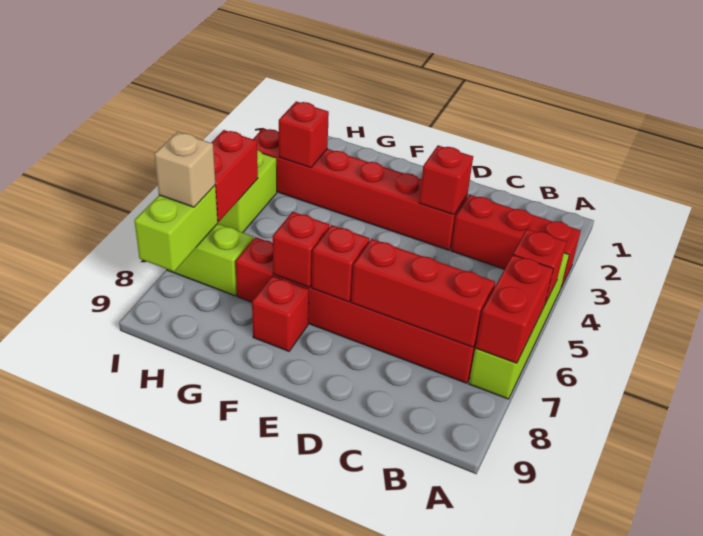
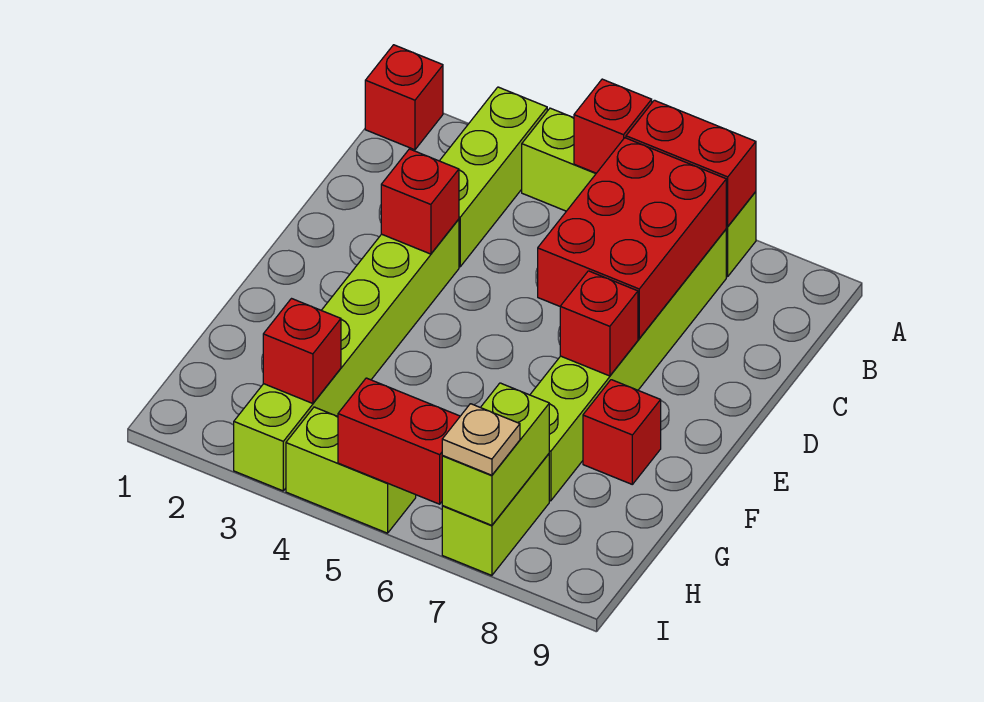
red brick A3:C3 level 1 -> lime brick A3:C3 level 1
red brick B7:G7 level 1 -> lime brick B7:G7 level 1
red brick B7:D7 level 2 -> red brick B6:D7 level 2
red brick D3:I3 level 1 -> lime brick D3:I3 level 1
red brick F7 level 2 -> red brick A1 level 1
lime brick I7:I8 level 2 -> lime brick H7:I7 level 2
tan brick I7 level 3 -> tan plate I7 level 3

